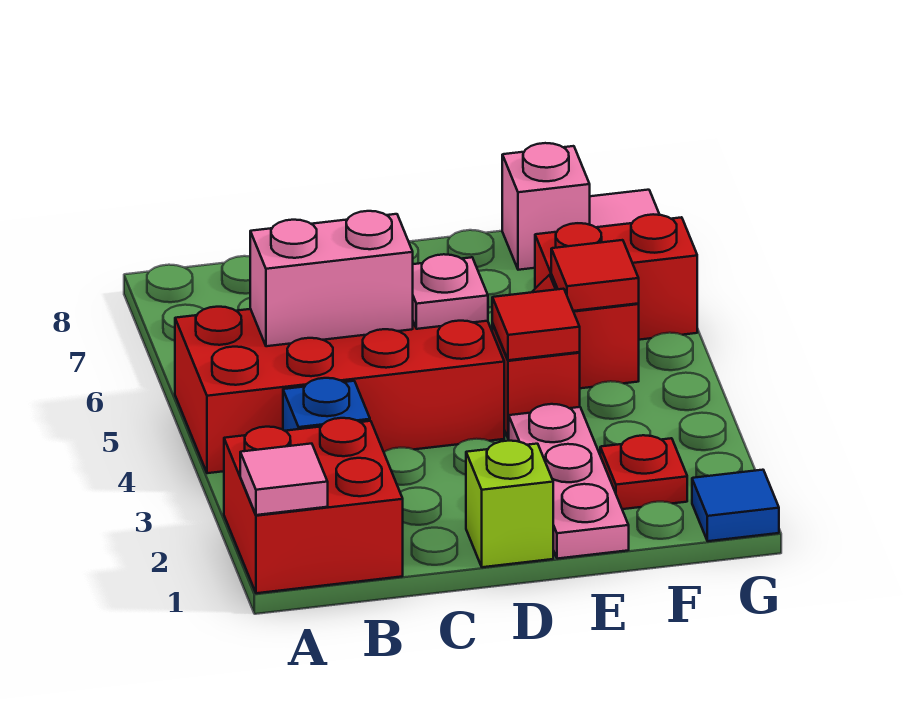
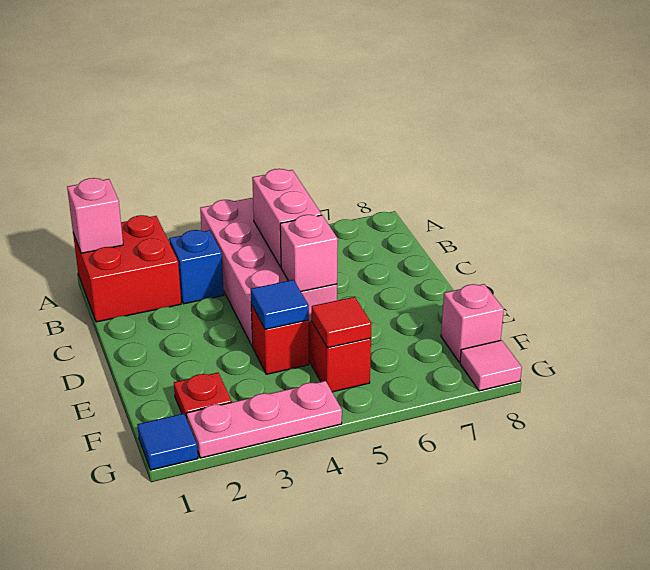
pink tile A1 level 2 -> pink brick A1 level 2
red brick A4:D5 level 1 -> pink brick A4:D5 level 1
lime brick D1 level 1 -> none
pink plate D5 level 2 -> pink brick D5 level 2
pink plate E1:E3 level 1 -> pink plate G2:G4 level 1
red tile E4 level 2 -> blue tile E4 level 2
red brick F6:G6 level 1 -> none

